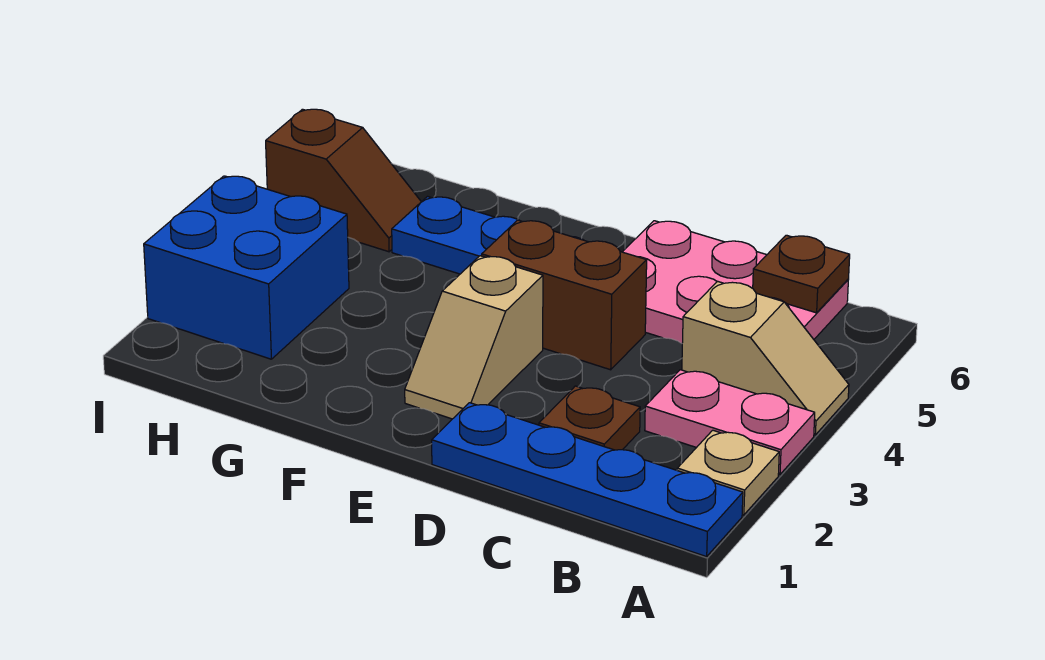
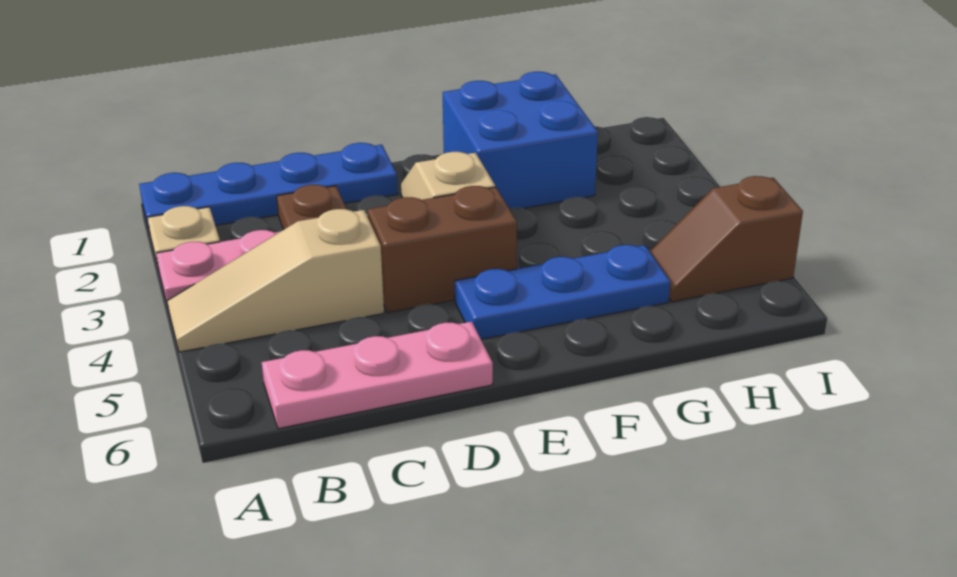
tan slope A4:B4 level 1 top B -> tan slope A4:C4 level 1 top C
pink plate B5:D6 level 1 -> pink plate B6:D6 level 1
brown plate B6 level 2 -> none
blue brick H2:I3 level 1 -> blue brick F1:G2 level 1

